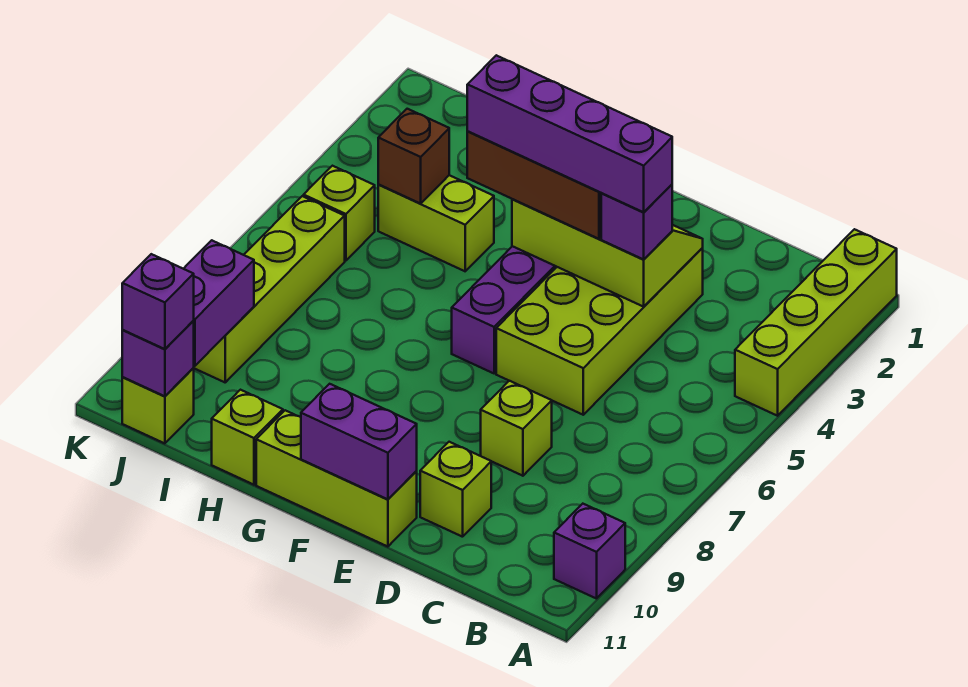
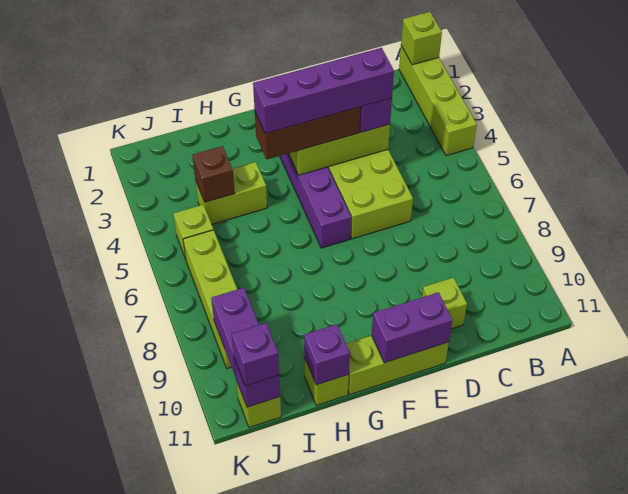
purple brick A10 level 1 -> purple brick H11 level 2
lime brick D8 level 1 -> lime brick A1 level 2

